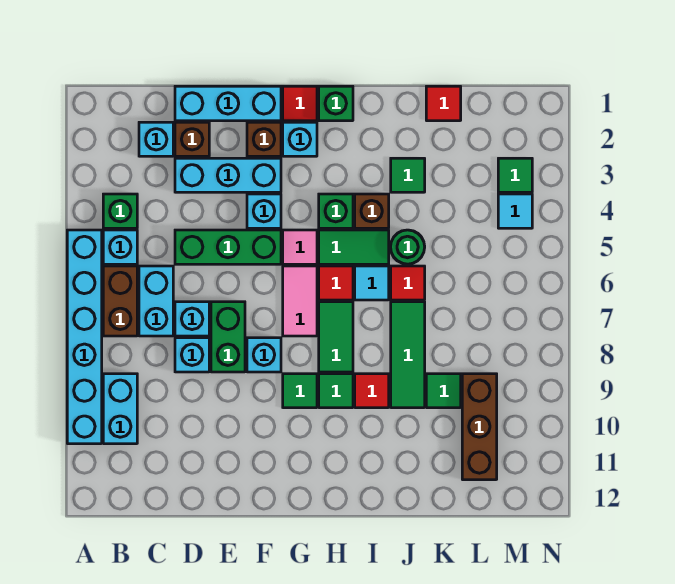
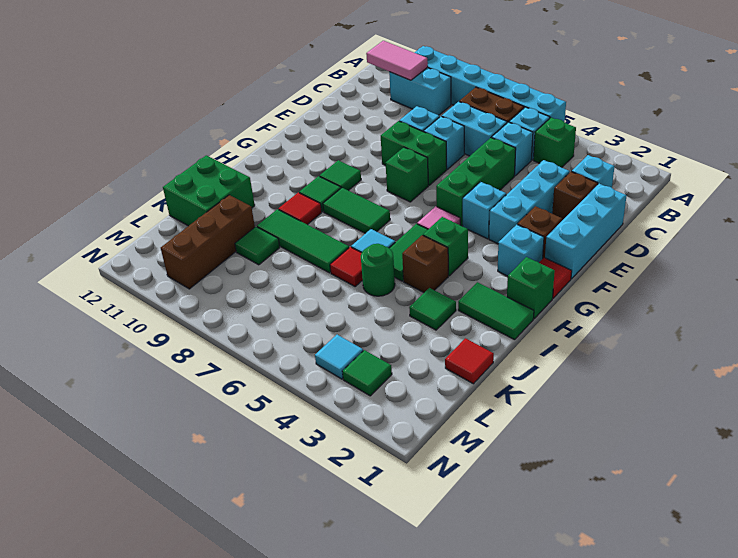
none -> green brick F7 level 1
cyan brick F8 level 1 -> cyan brick C5 level 1
pink tile G6:G7 level 1 -> pink tile B10:B11 level 2
red tile H6 level 1 -> none
none -> green tile I1:I2 level 1
none -> green brick J11:K12 level 1
brown brick L9:L11 level 1 -> brown brick K10:M10 level 1

